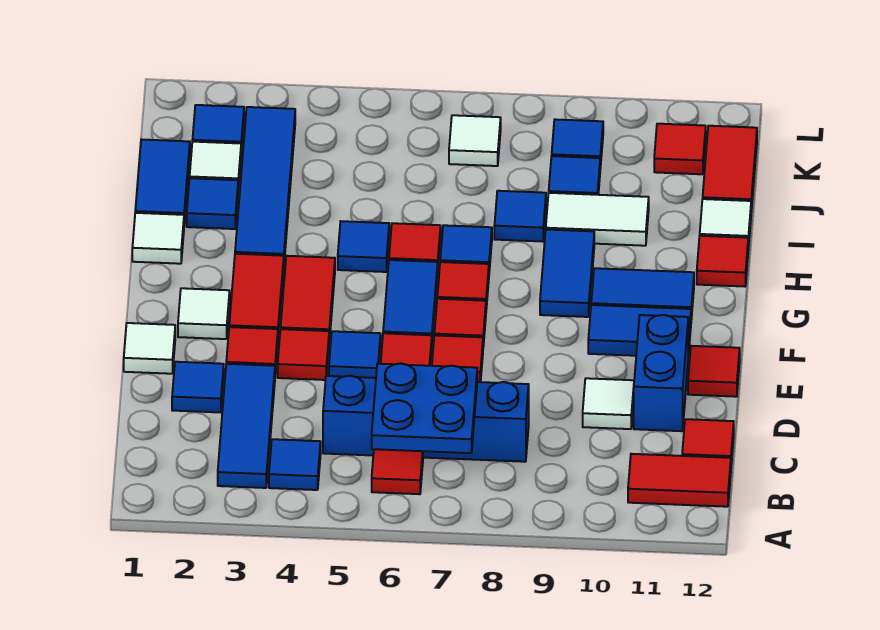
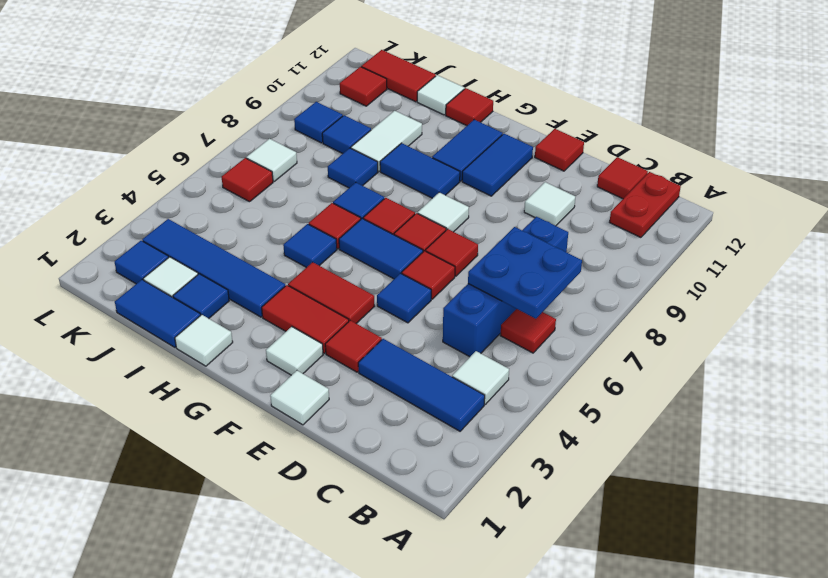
blue tile B4 level 1 -> white tile B4 level 1
red tile B11:B12 level 1 -> red plate B11:B12 level 1
blue tile D2 level 1 -> none
blue brick D11:E11 level 1 -> none
red tile E4 level 1 -> red tile K6 level 1
none -> white tile F8 level 1

